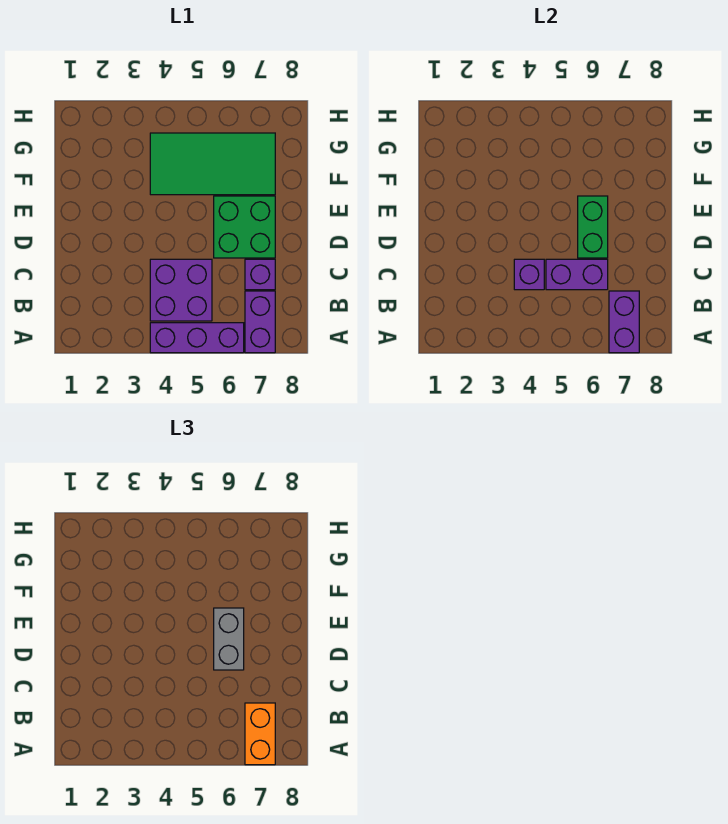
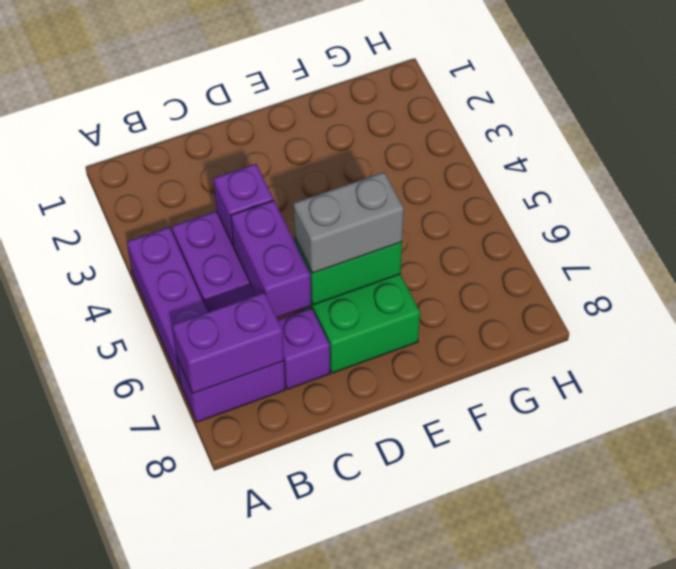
orange brick A7:B7 level 3 -> none
green tile F4:G7 level 1 -> none

